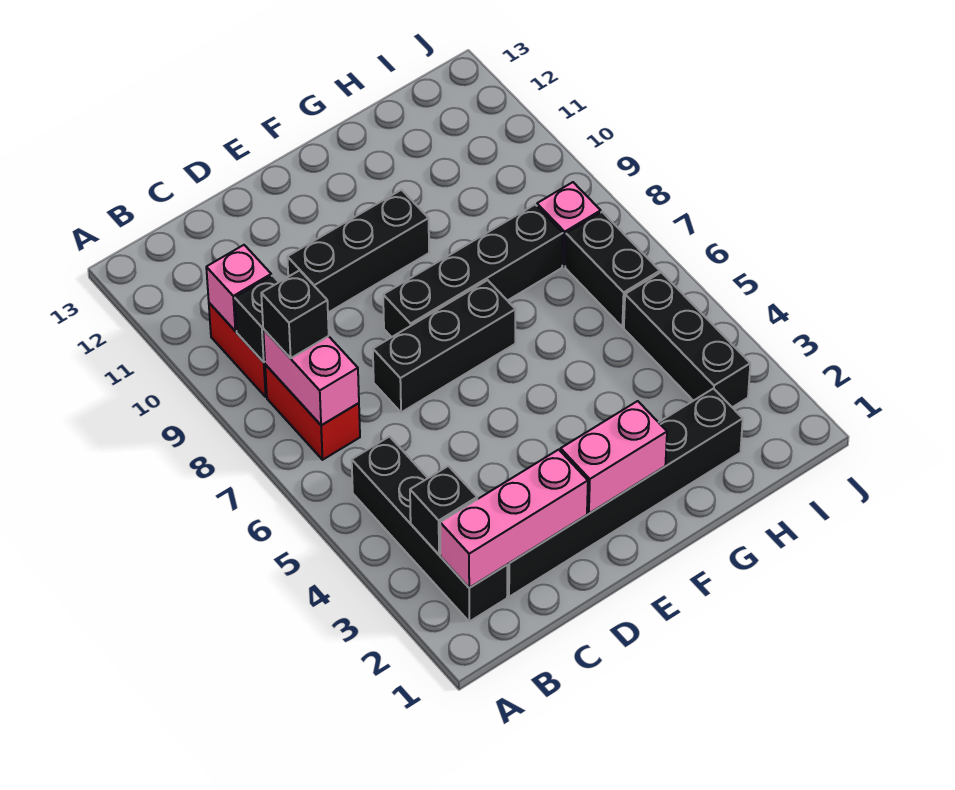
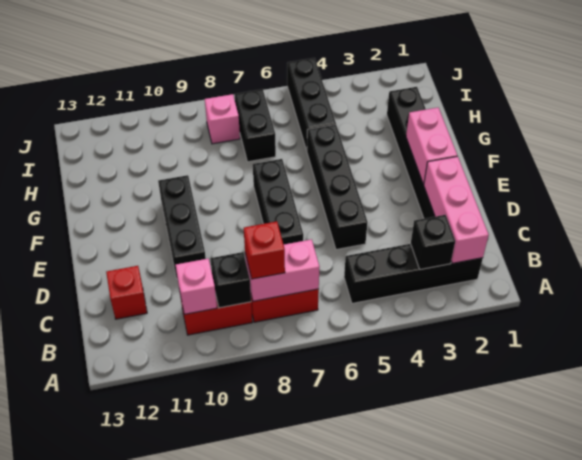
black brick B8 level 3 -> red brick B8 level 3
none -> red brick C12 level 1
black brick E8:H8 level 1 -> black brick D5:G5 level 1
black brick I3:I5 level 1 -> black brick H5:J5 level 1
black brick I6:I7 level 1 -> black brick H7:I7 level 1

